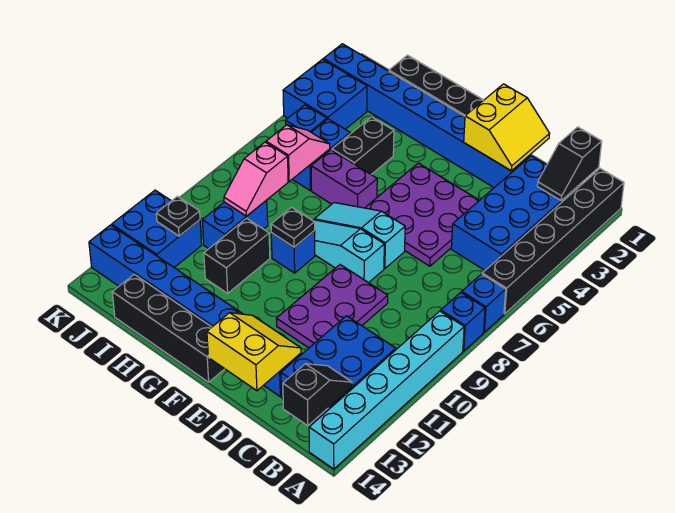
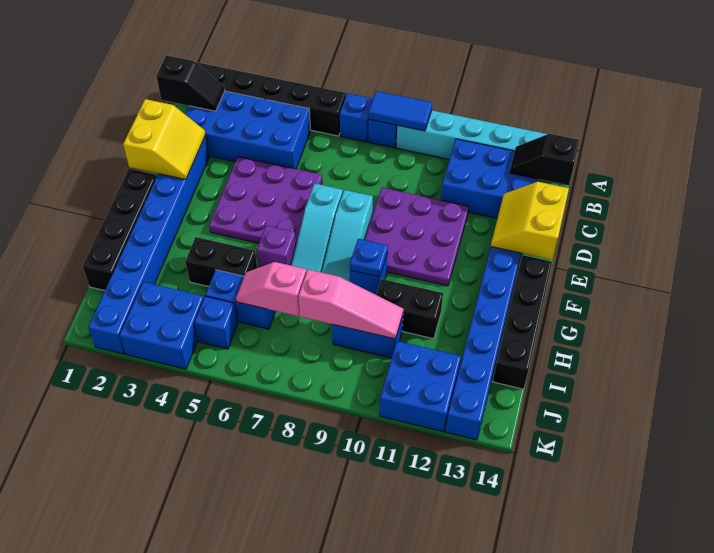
none -> blue tile A8:A9 level 2
yellow slope D1:E2 level 2 top E -> yellow slope D1:E2 level 2 top 1
purple plate D9:E11 level 1 -> purple plate D9:F11 level 1
purple brick G6:H6 level 1 -> purple brick G6 level 1
black plate G9 level 2 -> blue plate G9 level 2
pink slope I8:I9 level 2 top 8 -> pink slope I8:I10 level 2 top 8
black plate J11 level 2 -> none

